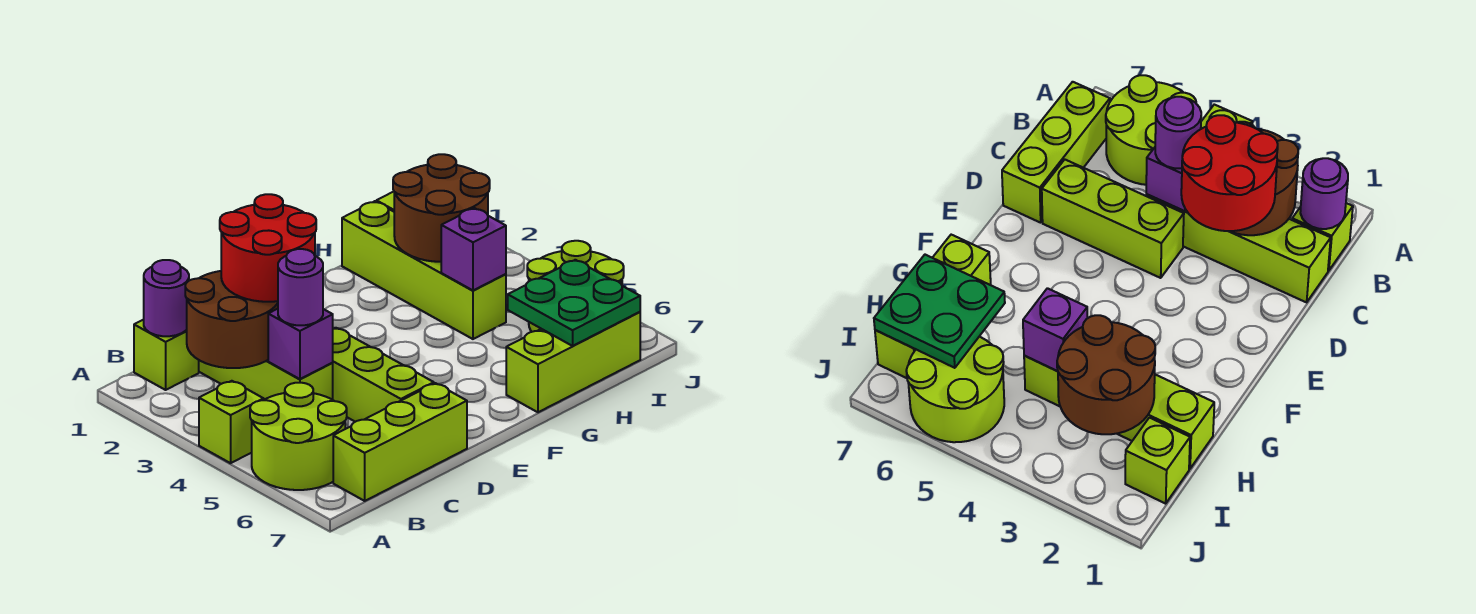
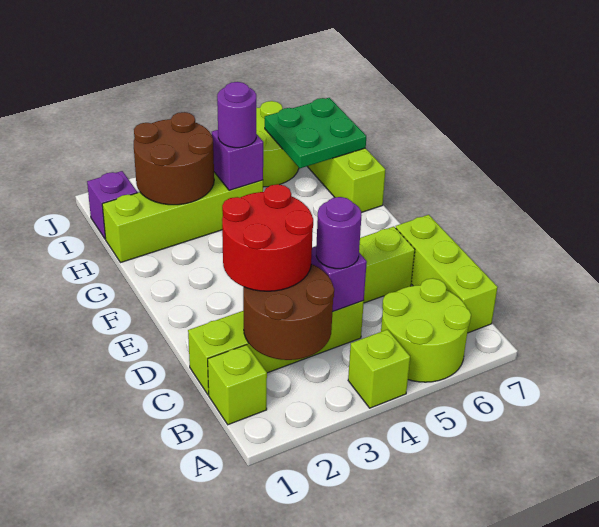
purple round brick B1 level 2 -> purple round brick H4 level 3
lime brick I1 level 1 -> purple brick I1 level 1

